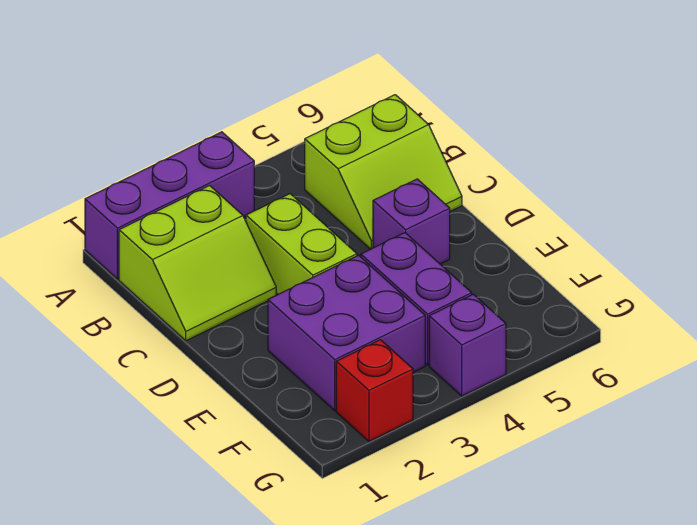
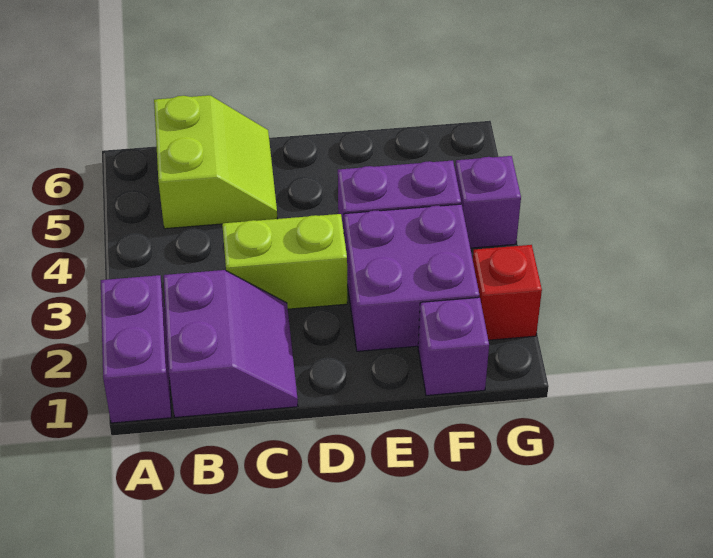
purple brick A1:A3 level 1 -> purple brick A1:A2 level 1
lime slope B1:C2 level 1 top B -> purple slope B1:C2 level 1 top B
purple brick D5 level 1 -> purple brick F1 level 1

